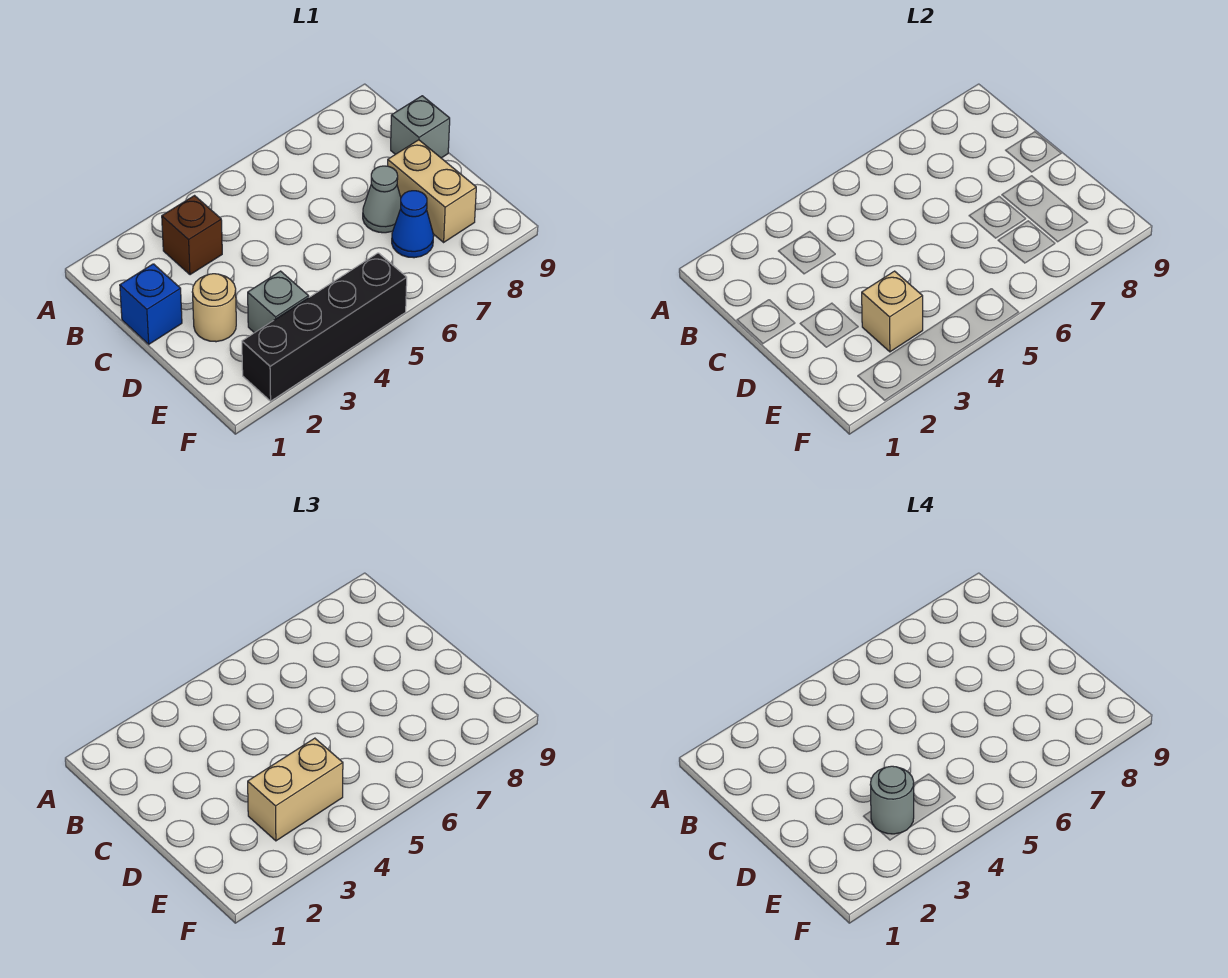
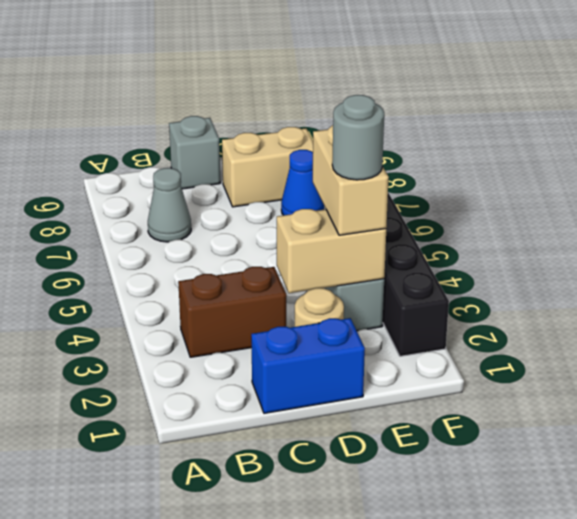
brown brick B3 level 1 -> brown brick B3:C3 level 1
blue brick C1 level 1 -> blue brick C1:D1 level 1
grey cone D7 level 1 -> grey cone B7 level 1
tan brick E3 level 2 -> tan brick D3:E3 level 2

